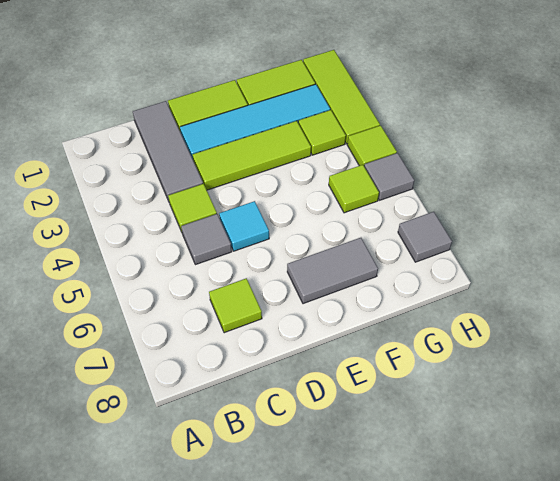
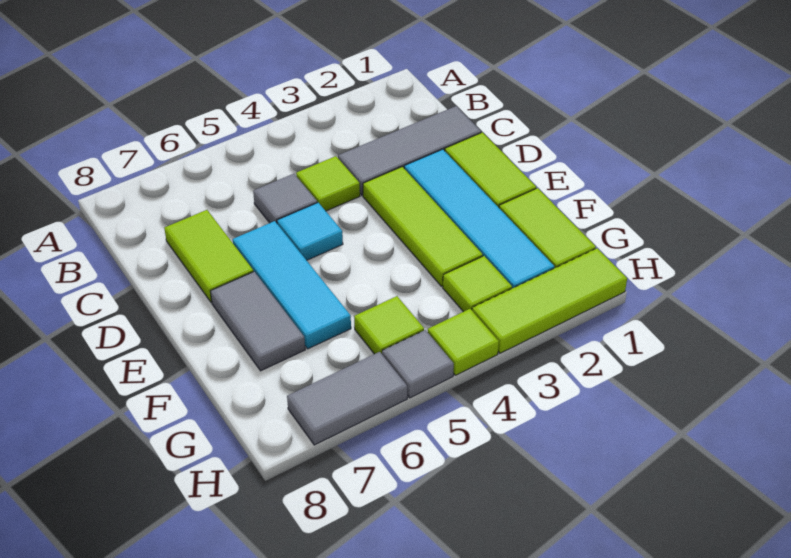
lime tile C7 level 1 -> lime tile C7:D7 level 1
none -> cyan tile D6:F6 level 1
grey tile H7 level 1 -> grey tile H6:H7 level 1

